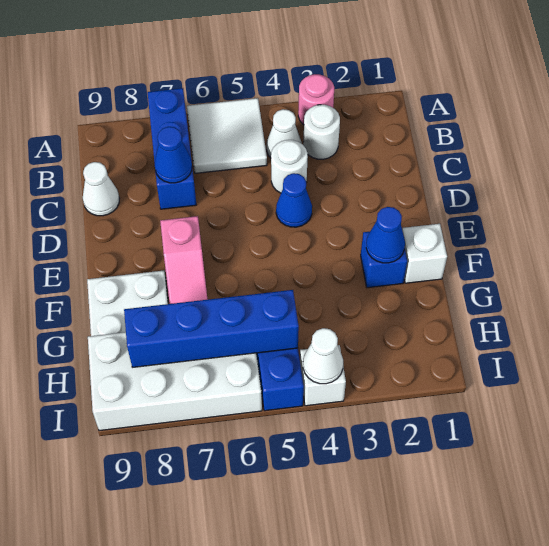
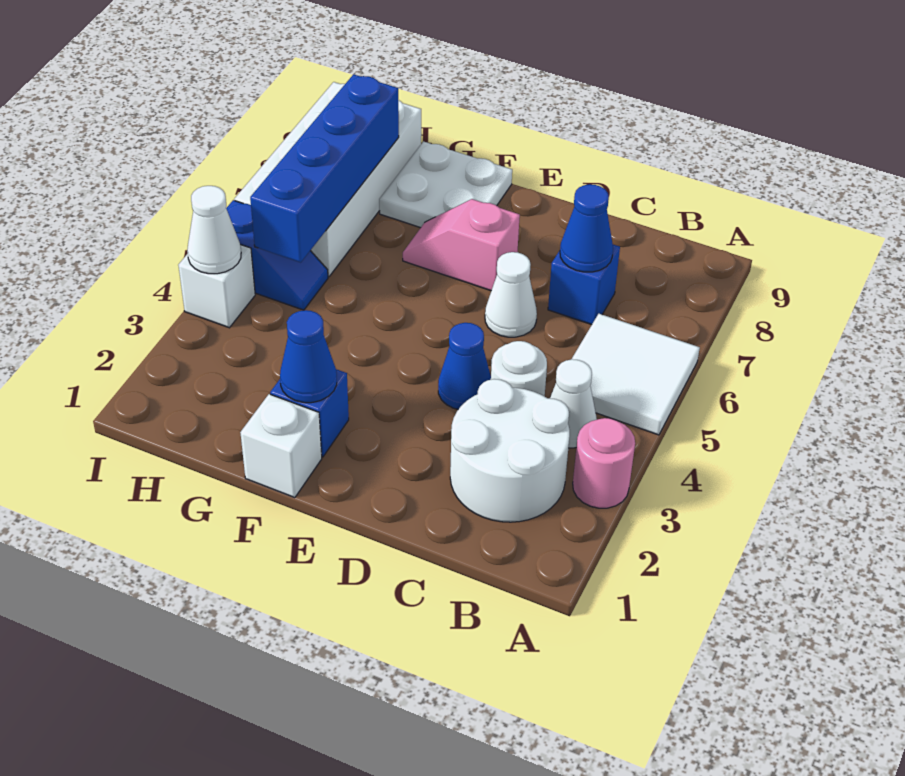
blue brick A7:C7 level 1 -> blue brick C7 level 1
white round brick B3 level 1 -> white round brick B2:C3 level 1
white cone C9 level 1 -> white cone D6 level 1

